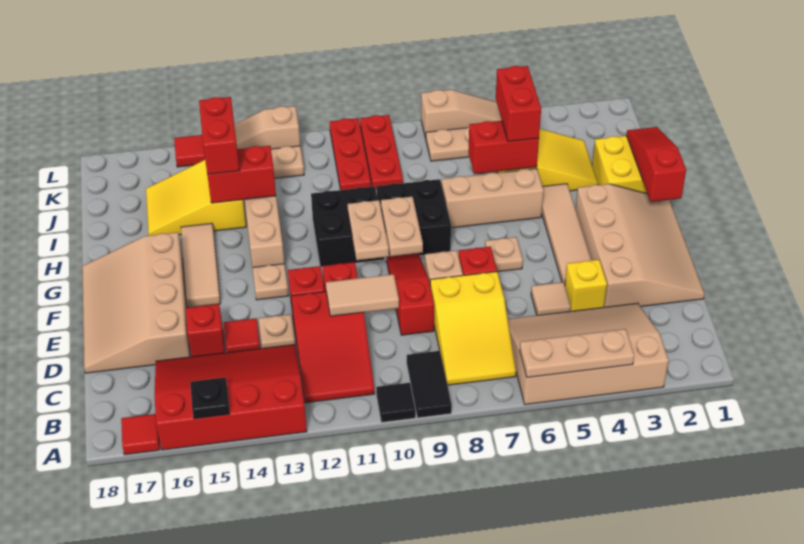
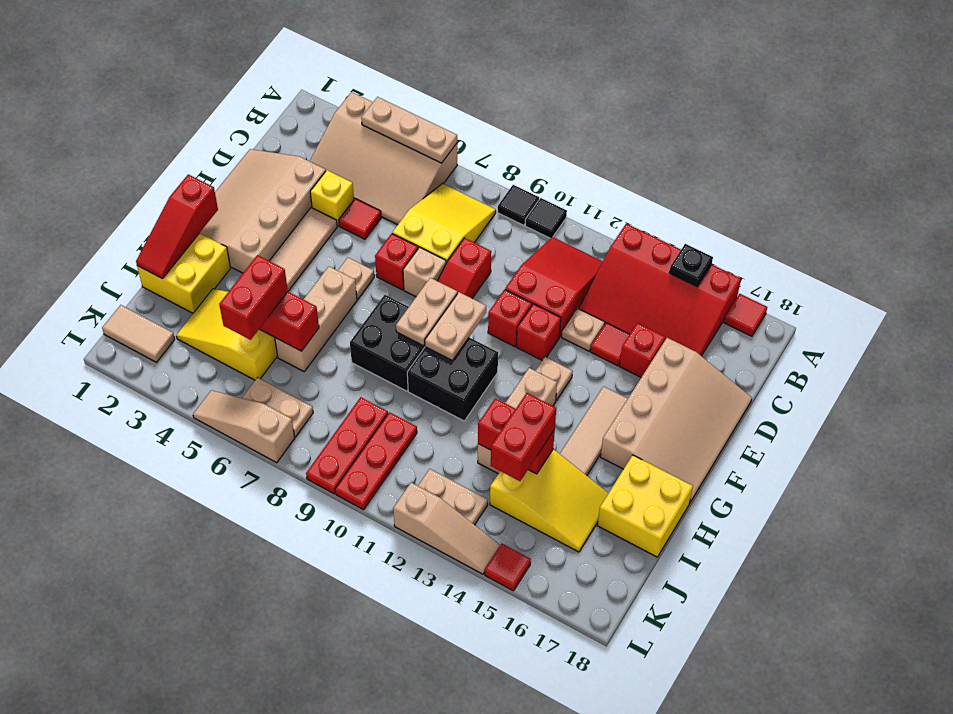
black tile A9:B9 level 1 -> black tile A9 level 1
tan tile D5 level 1 -> red tile D5 level 1
tan tile D10:D11 level 2 -> tan tile K1:K2 level 1
tan brick H5:H7 level 1 -> tan brick G6:I6 level 1
none -> yellow brick H17:I18 level 1

